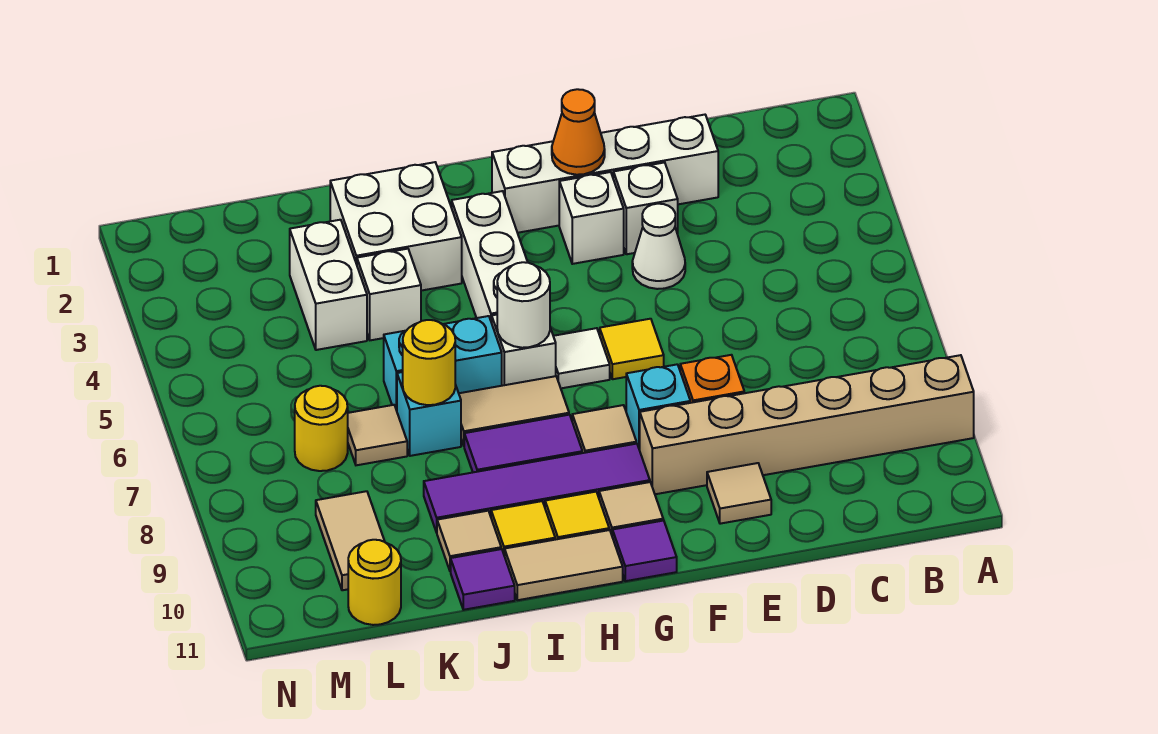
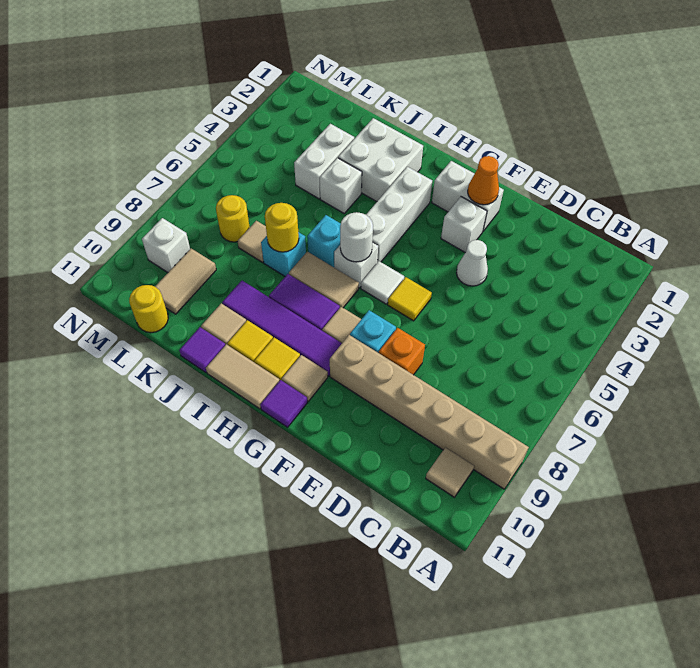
white brick D2:G2 level 1 -> white brick F2:G2 level 1
white brick E3 level 1 -> white brick M9 level 1
tan tile E10 level 1 -> tan tile B10 level 1
cyan brick I6:J6 level 1 -> cyan brick I6 level 1

